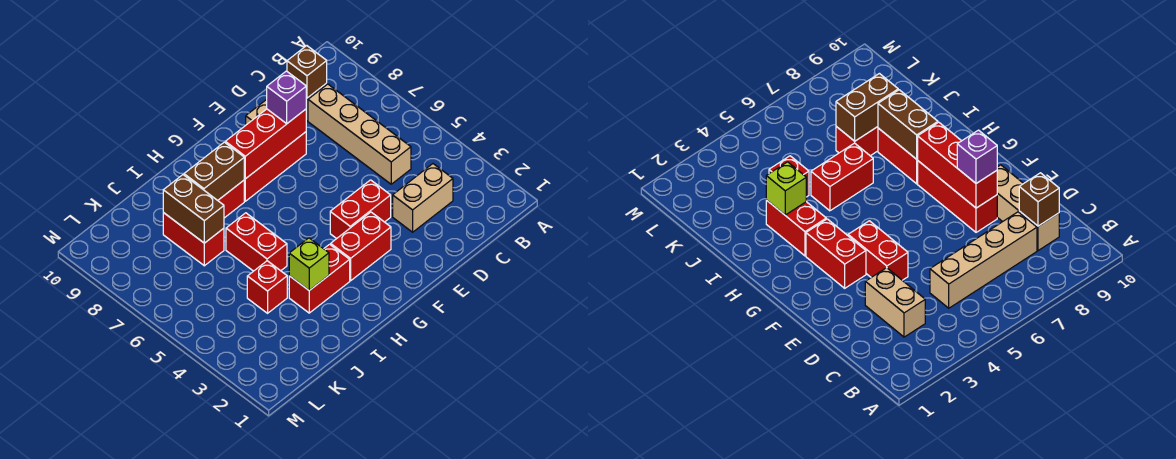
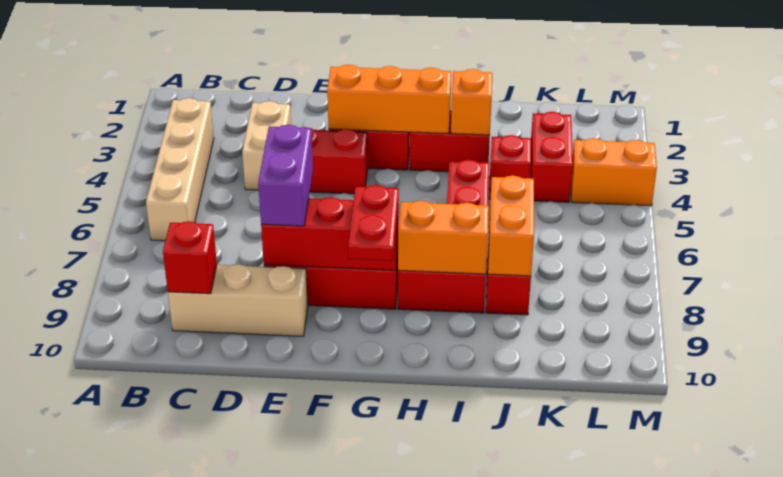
tan brick C3:D3 level 1 -> tan brick D3:D4 level 1
tan brick C5:C8 level 1 -> tan brick B3:B6 level 1
brown brick C9 level 2 -> red brick C9 level 2
purple brick E8 level 3 -> purple brick E7:E8 level 3
none -> orange brick F3:H3 level 2
none -> red plate G8:G9 level 3
brown brick H8:I8 level 2 -> orange brick H8:I8 level 2
lime brick I3 level 2 -> orange brick I3 level 2
brown brick J7:J8 level 2 -> orange brick J7:J8 level 2
none -> red brick K3:K4 level 1
none -> orange brick L4:M4 level 1

